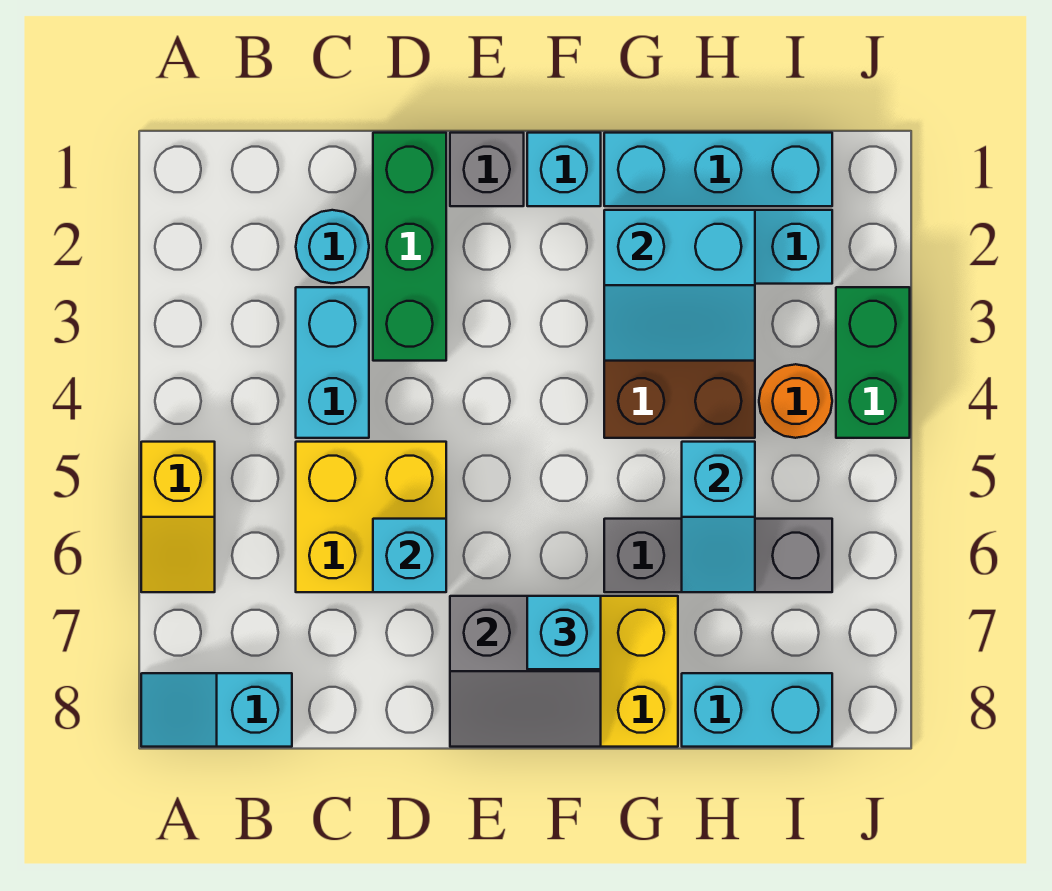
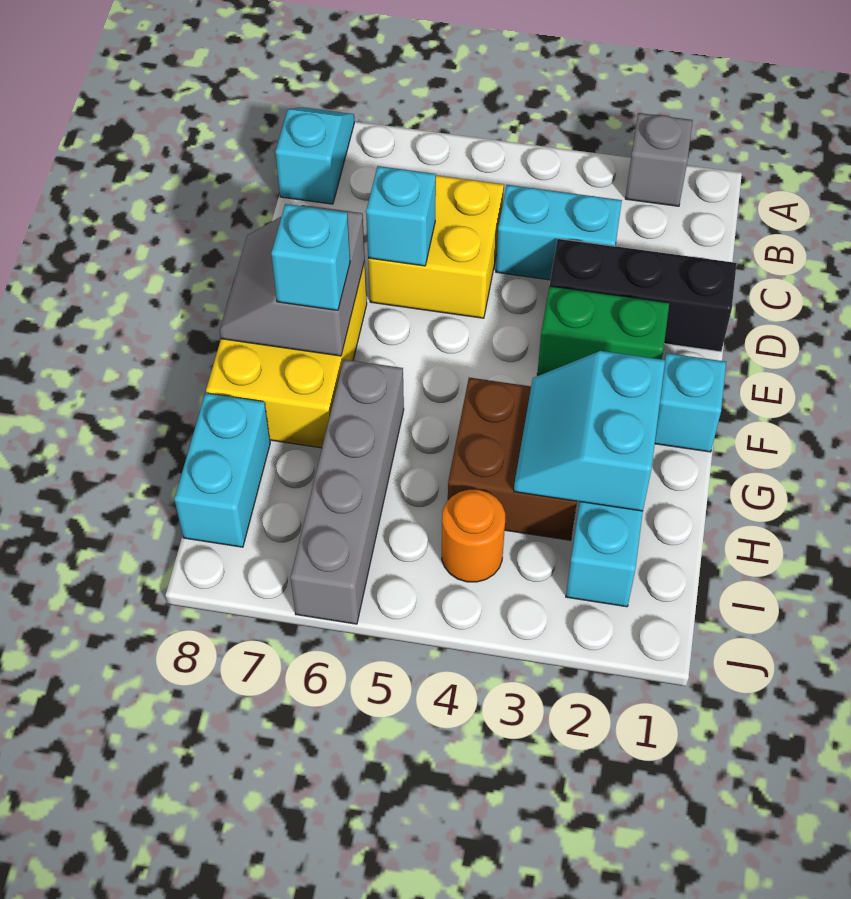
yellow slope A5:A6 level 1 top 5 -> none
cyan round brick C2 level 1 -> none
green brick D1:D3 level 1 -> black brick D1:D3 level 1
grey brick E1 level 1 -> grey brick A2 level 1
cyan brick G1:I1 level 1 -> none
grey brick G6:I6 level 1 -> grey brick G6:J6 level 1
cyan slope H5:H6 level 2 top 5 -> none
green brick J3:J4 level 1 -> green brick E2:E3 level 1

